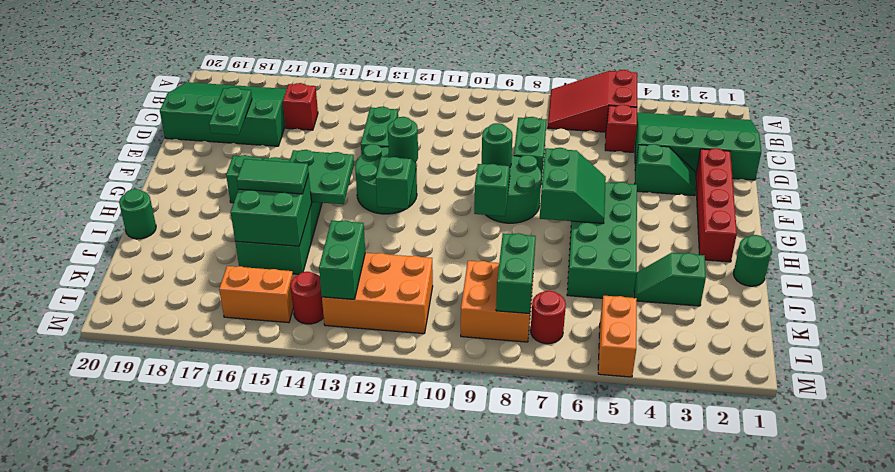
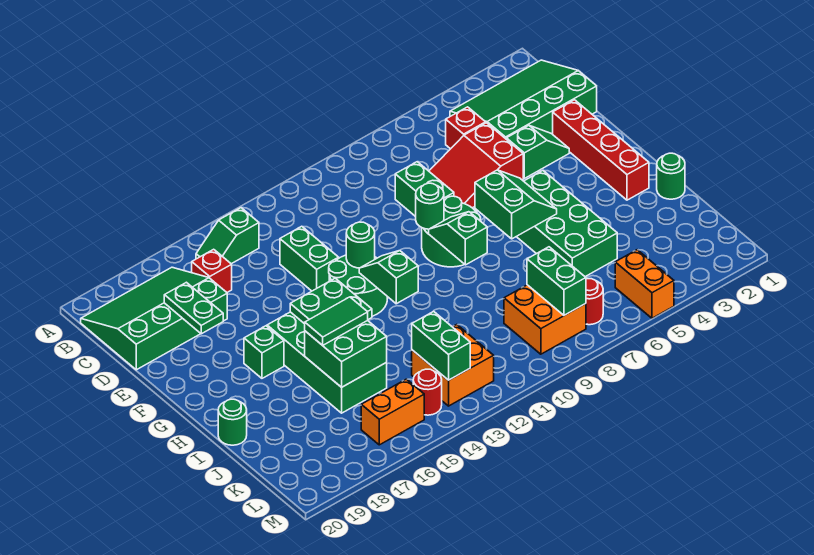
red slope A5:B7 level 1 top 5 -> red slope D5:E7 level 1 top 5
green slope J3:J4 level 1 top 3 -> green slope B14:B15 level 1 top 14
orange brick K11:L13 level 1 -> orange brick K12:L13 level 1

